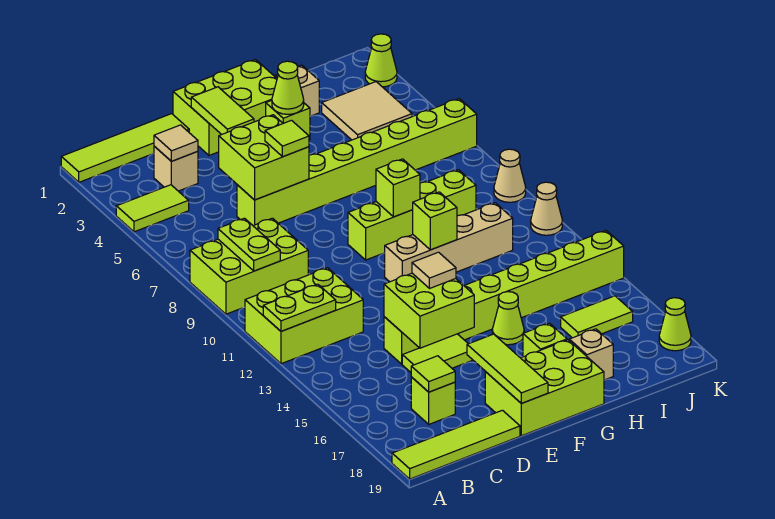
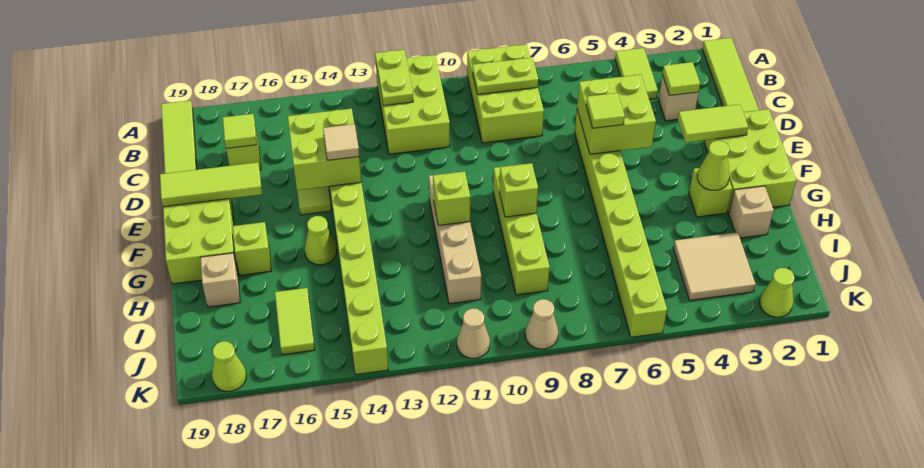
tan tile C3 level 2 -> lime tile C3 level 2

